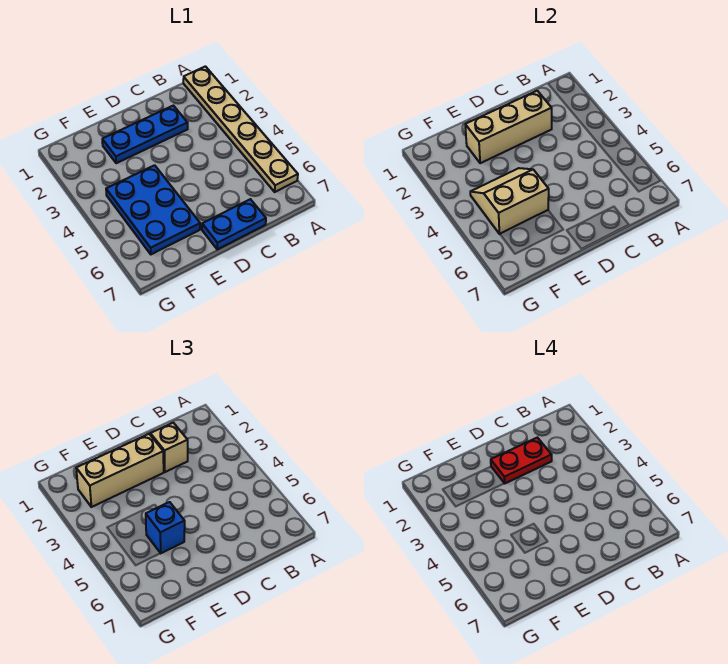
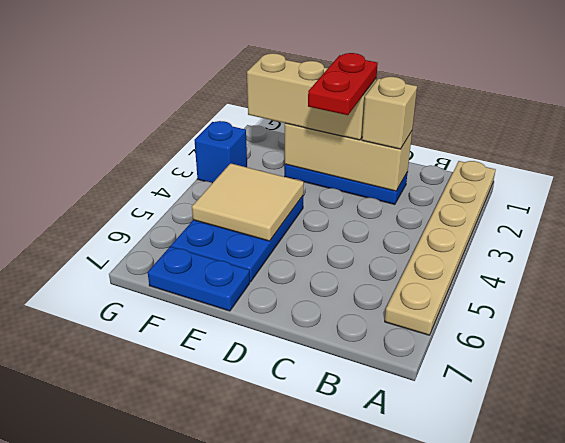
red plate C2:D2 level 4 -> red plate D2:D3 level 4
blue plate C7:D7 level 1 -> blue plate E7:F7 level 1
tan slope E4:F5 level 2 top 5 -> tan tile E4:F5 level 2
blue brick E5 level 3 -> blue brick G3 level 1

